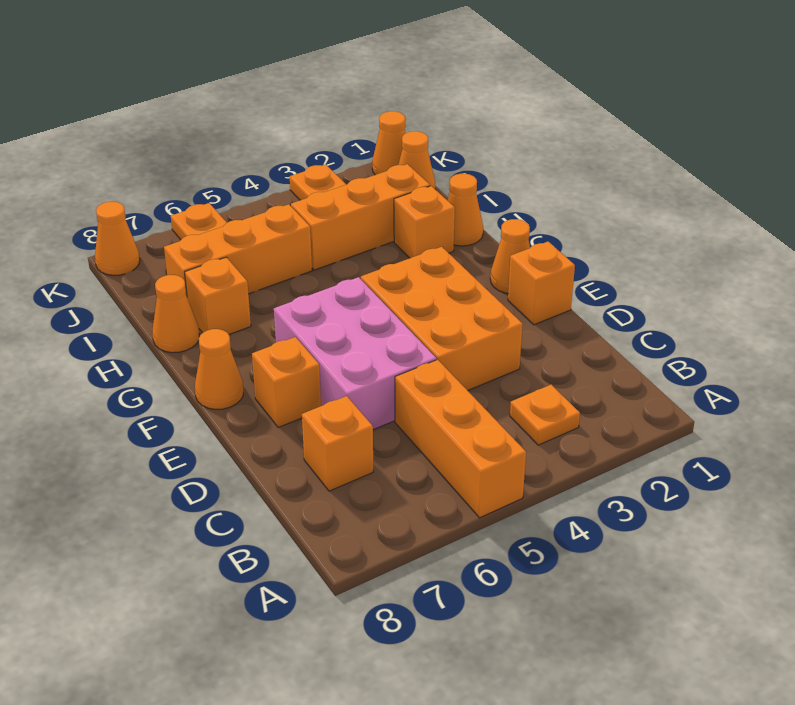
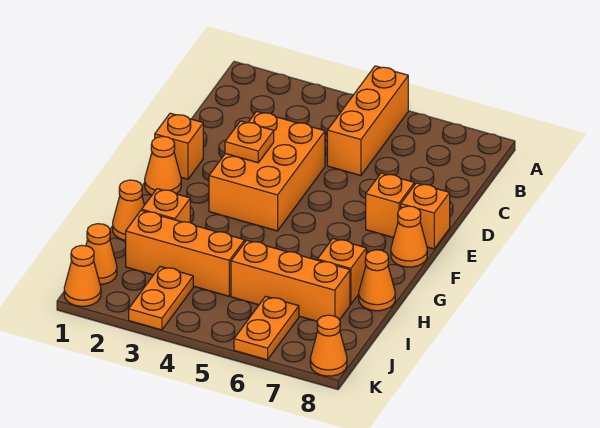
orange plate B3 level 1 -> orange plate E3 level 2
orange brick C7 level 1 -> orange brick E8 level 1
pink brick D5:F6 level 1 -> none

